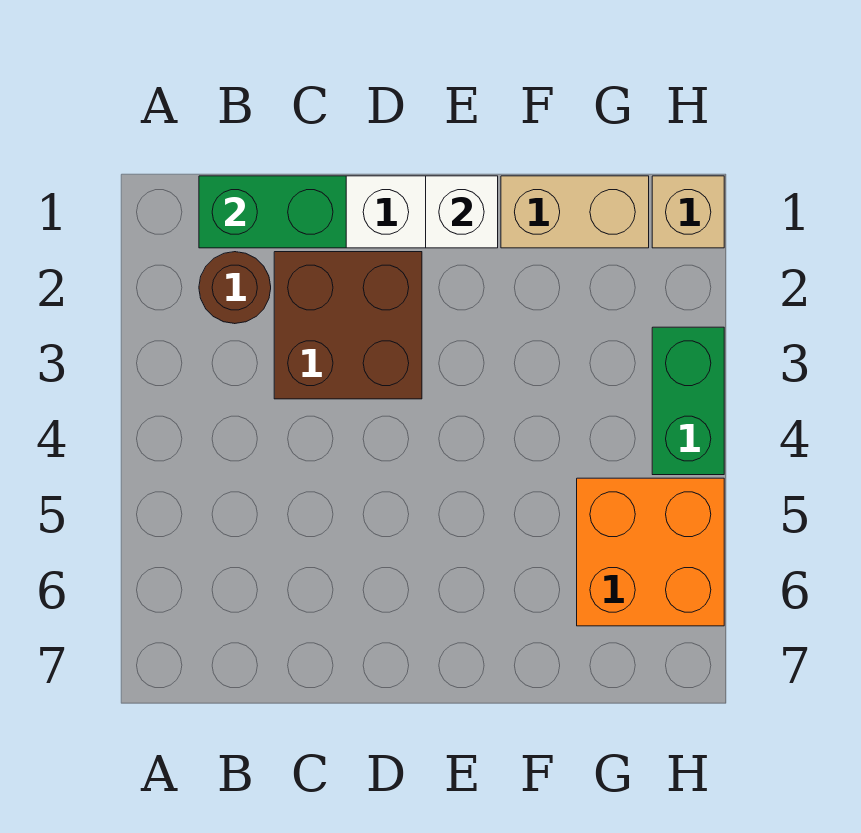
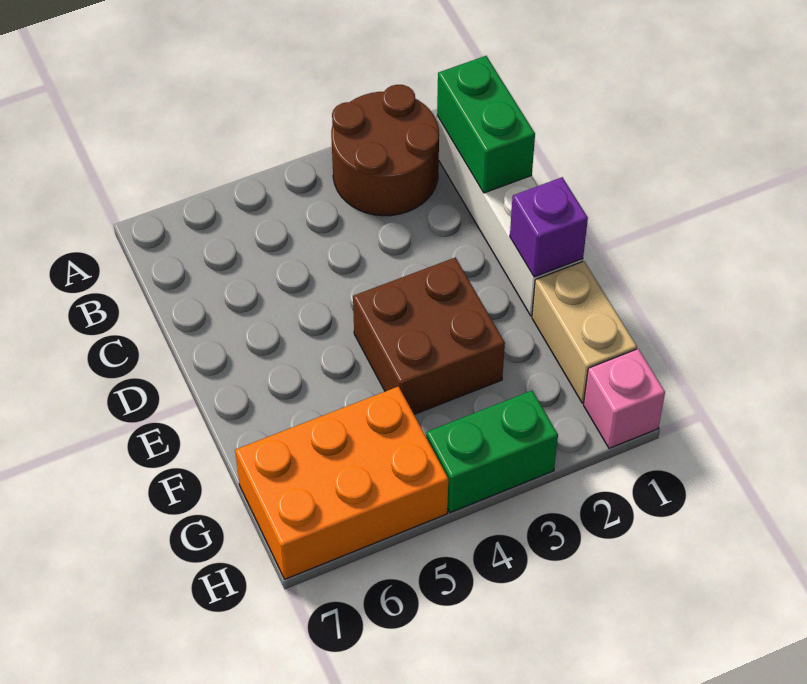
brown round brick B2 level 1 -> brown round brick A2:B3 level 1
brown brick C2:D3 level 1 -> brown brick E3:F4 level 1
white brick E1 level 2 -> purple brick E1 level 2
orange brick G5:H6 level 1 -> orange brick G5:H7 level 1
tan brick H1 level 1 -> pink brick H1 level 1

